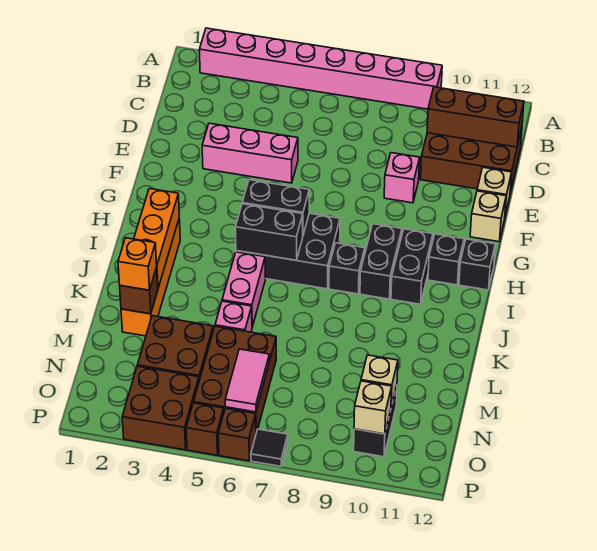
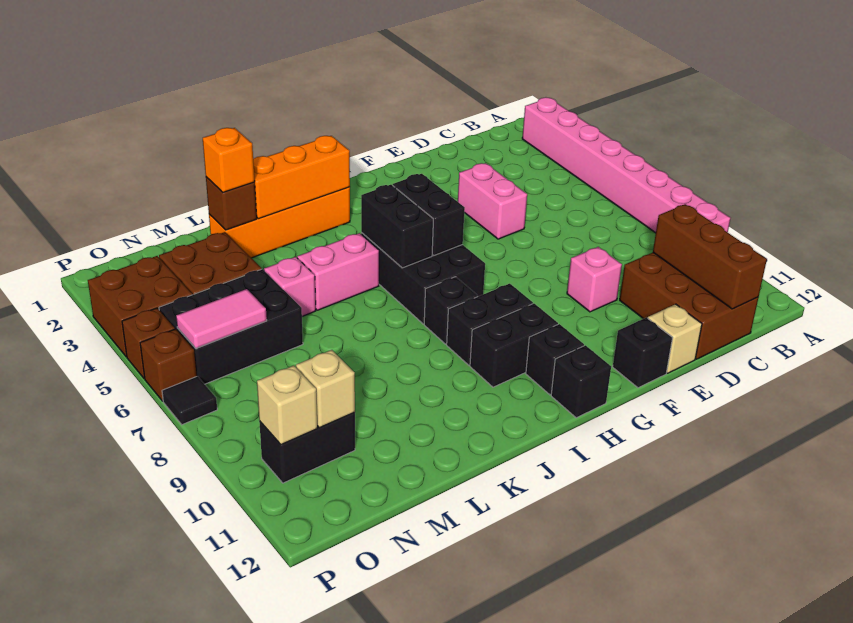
pink brick E3:E5 level 1 -> pink brick E4:E5 level 1
tan brick F12 level 1 -> black brick F12 level 1
brown brick M5:O6 level 1 -> black brick M5:O6 level 1

